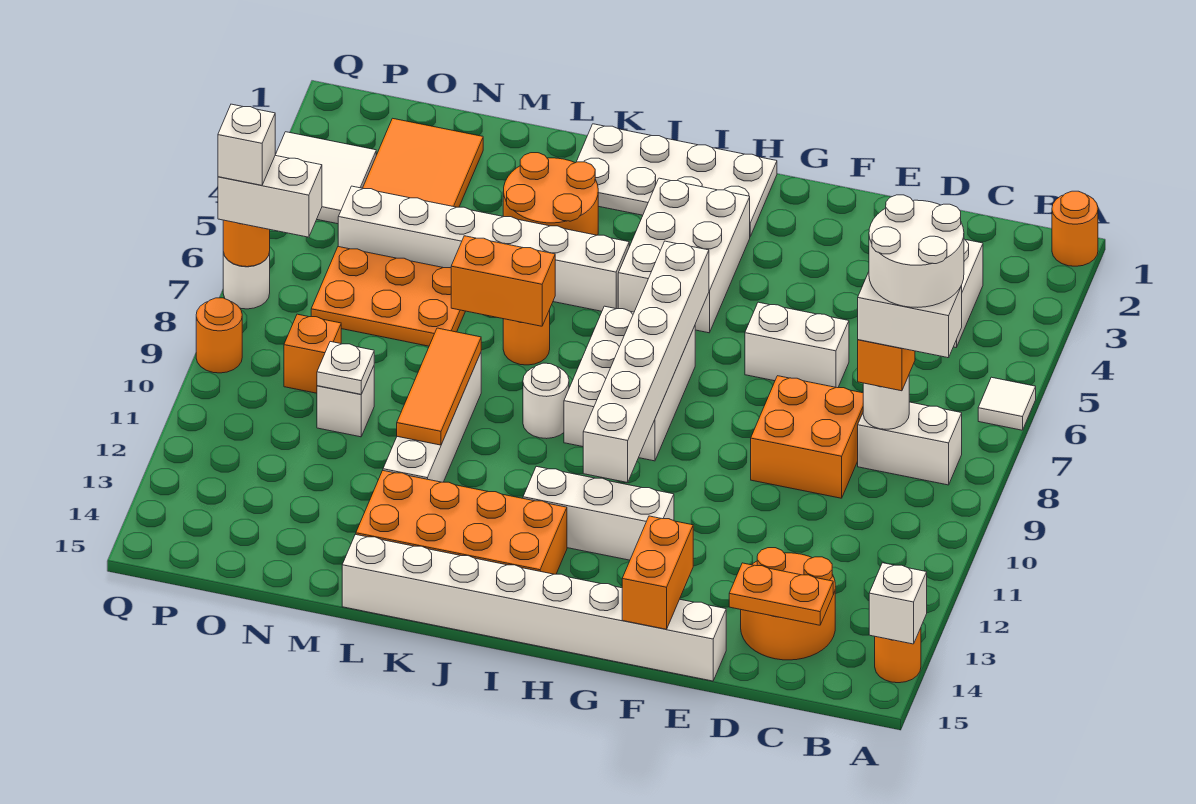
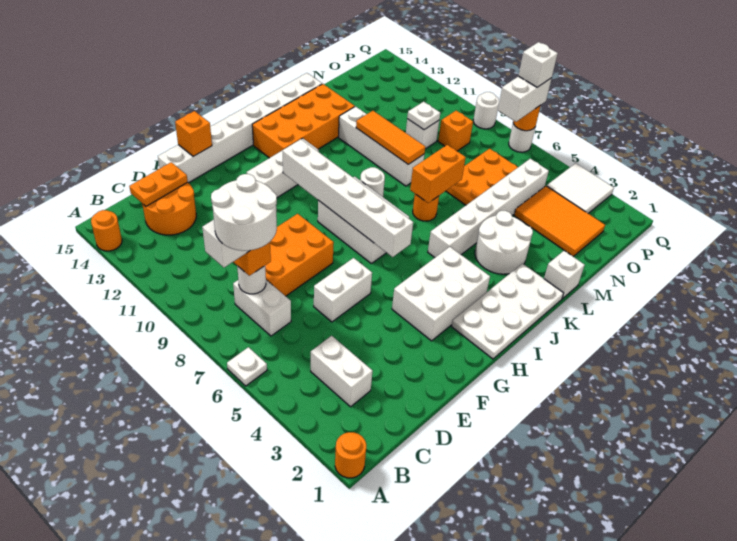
white tile A6 level 1 -> white plate A6 level 1
white brick A14 level 2 -> white brick L1 level 1
white brick B8:C8 level 1 -> white brick C7:C8 level 1
orange brick D8:E9 level 1 -> orange brick D8:F9 level 1
orange brick F14:F15 level 2 -> orange brick F15 level 2
white brick H3:I5 level 1 -> white brick G3:I4 level 1
orange round brick K3:L4 level 1 -> white round brick K3:L4 level 1
orange round brick Q9 level 1 -> white round brick Q9 level 1

